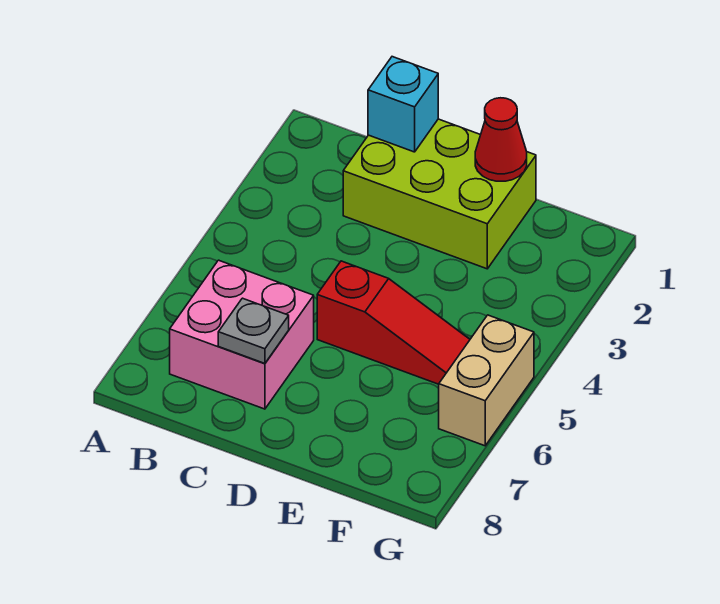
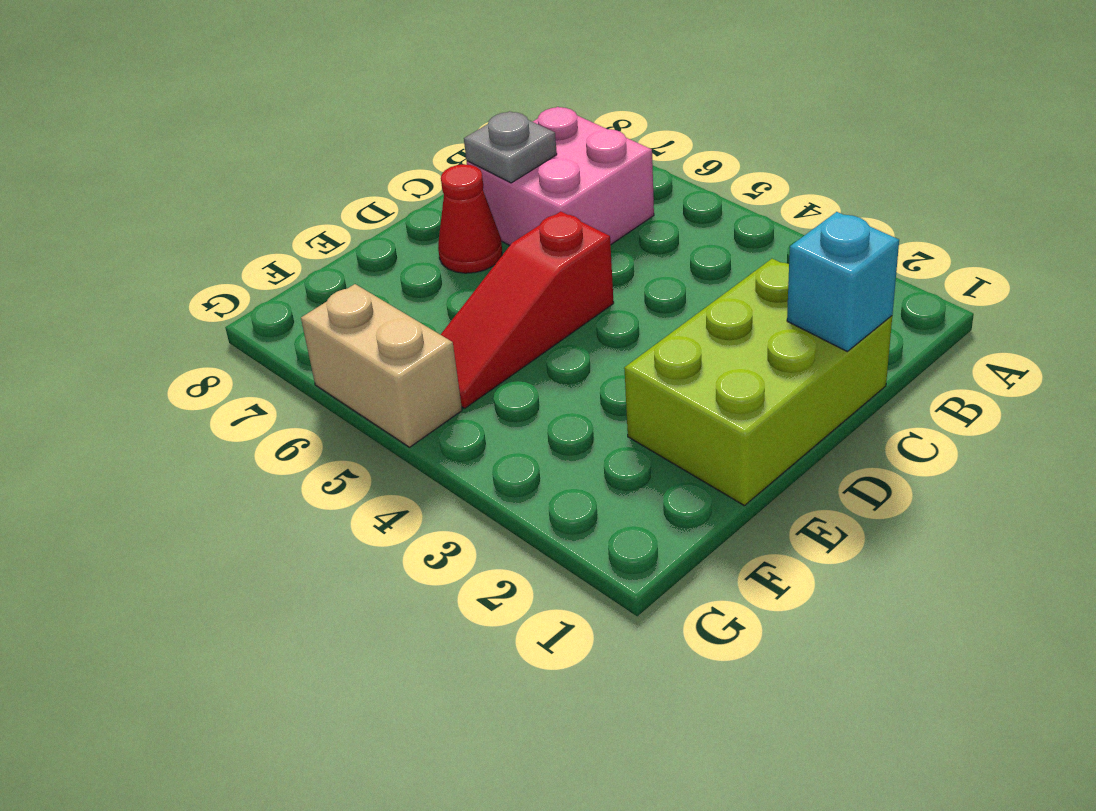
red cone E1 level 2 -> red cone D7 level 1

